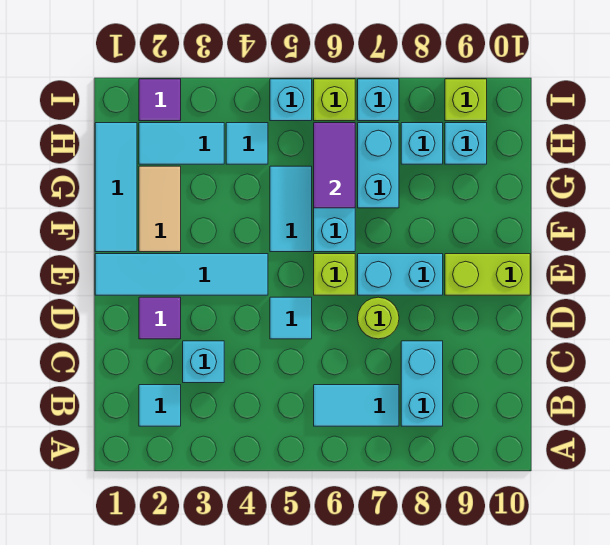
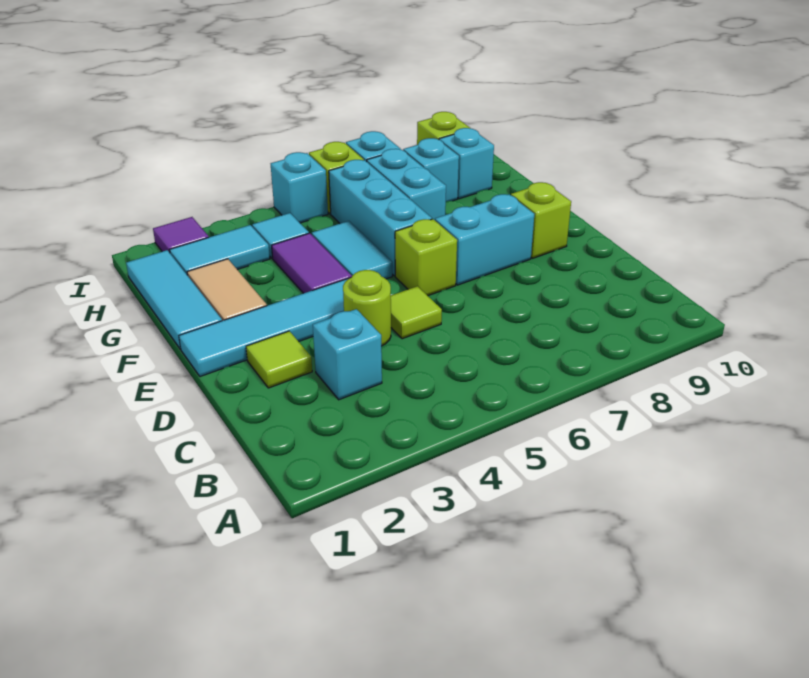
cyan tile B2 level 1 -> none
cyan tile B6:B7 level 1 -> none
cyan brick B8:C8 level 1 -> none
purple tile D2 level 1 -> lime tile D2 level 1
cyan tile D5 level 1 -> lime tile D5 level 1
lime round brick D7 level 1 -> lime round brick D4 level 1
lime brick E9:E10 level 1 -> lime brick E9 level 1
purple tile G6:H6 level 2 -> purple tile F4:G4 level 1

